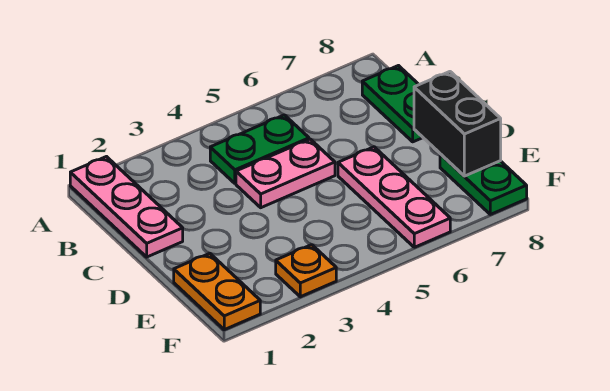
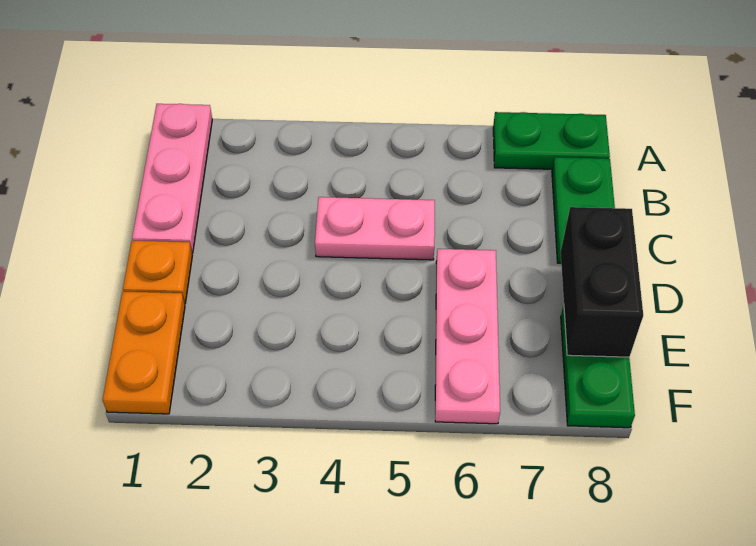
green plate B4:B5 level 1 -> green plate A7:A8 level 1
orange plate F3 level 1 -> orange plate D1 level 1

